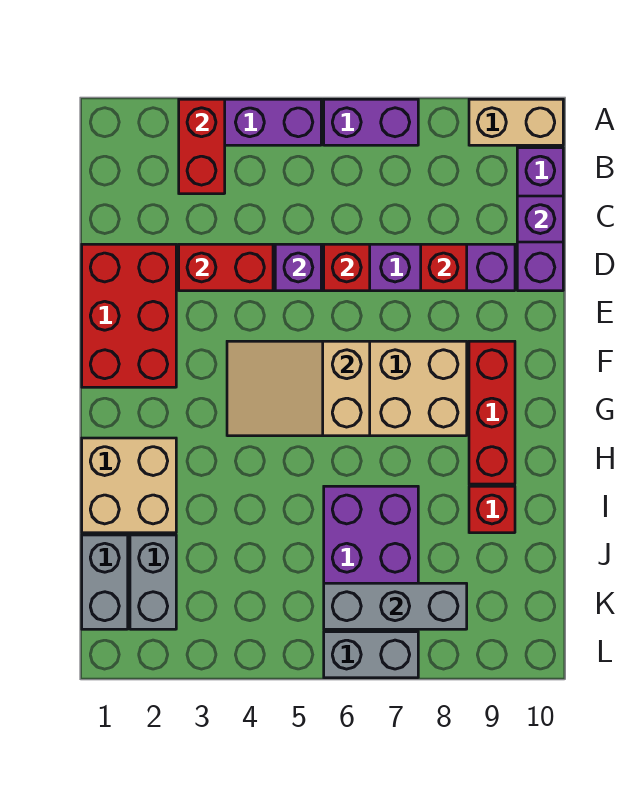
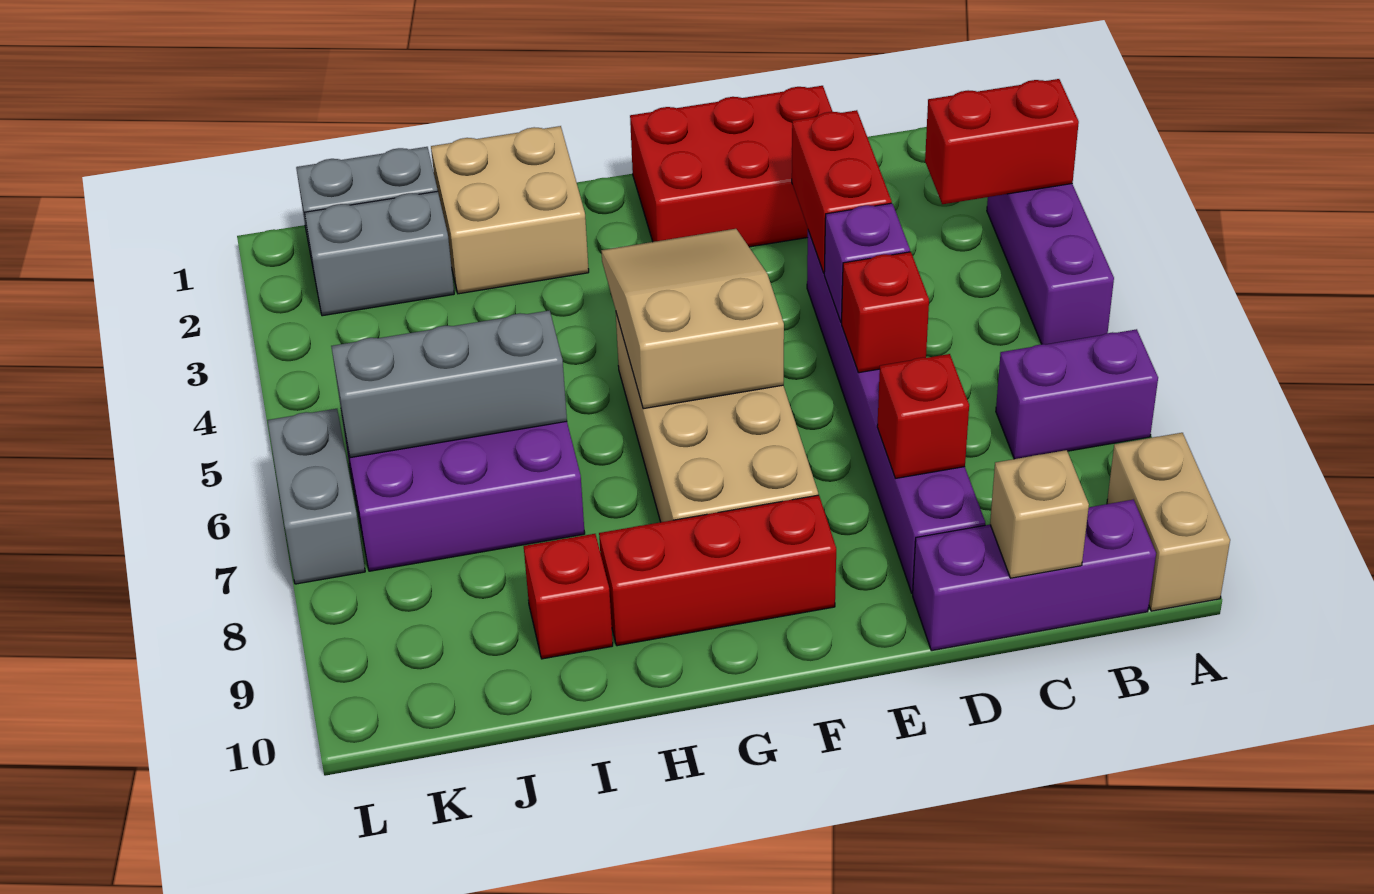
purple brick A6:A7 level 1 -> purple brick A7:B7 level 1
purple brick C10 level 2 -> tan brick C10 level 2
grey brick K6:K8 level 2 -> grey brick I6:K6 level 2

